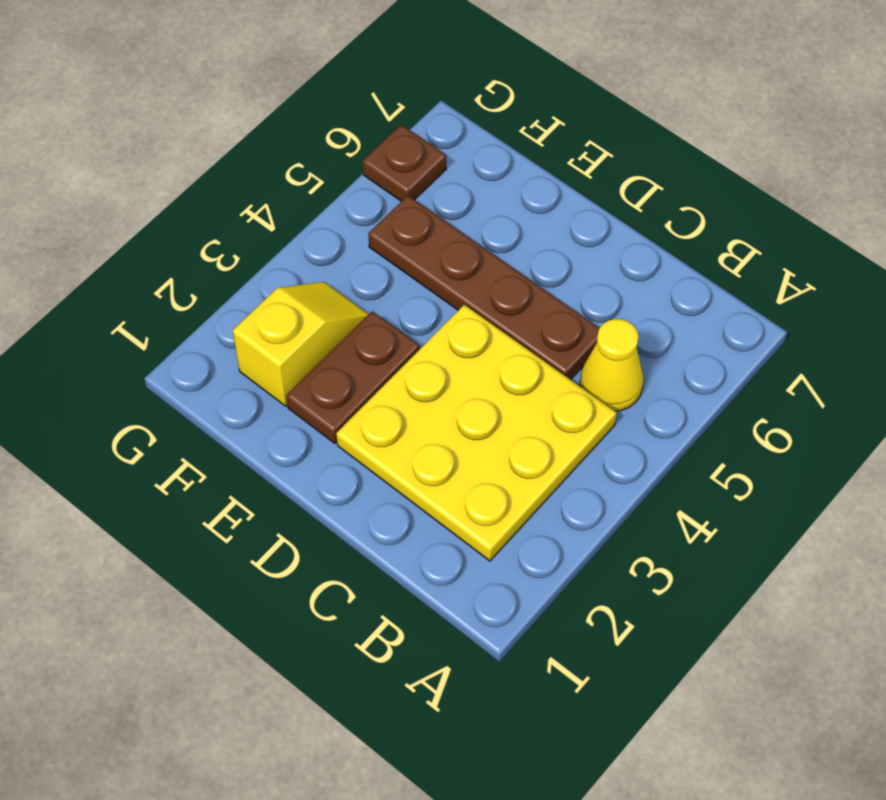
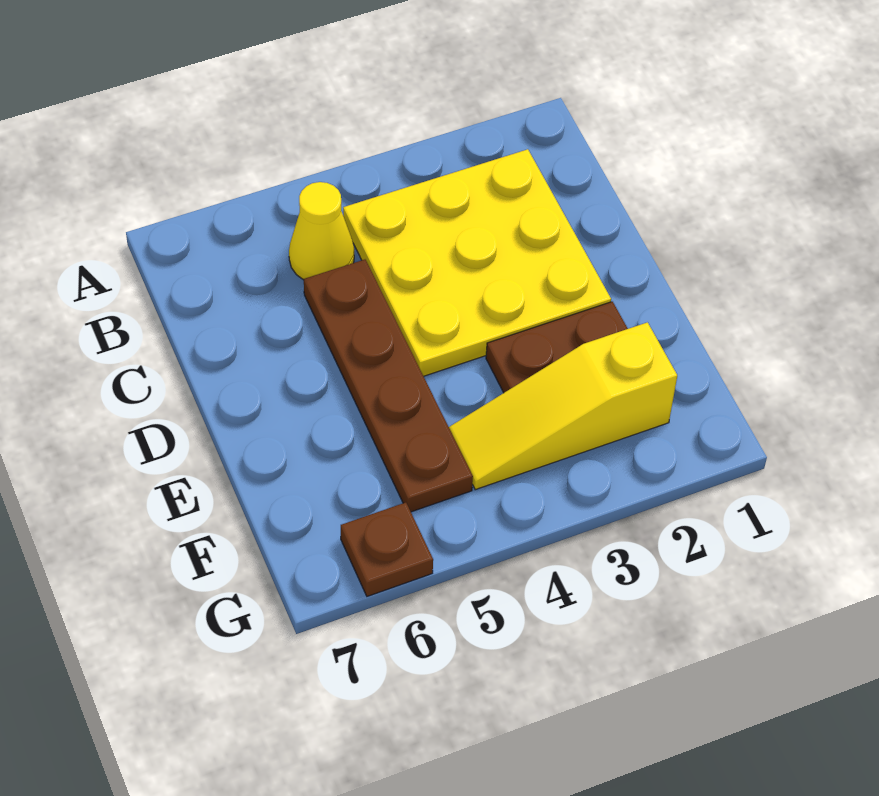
yellow slope F2:F3 level 1 top 2 -> yellow slope F2:F4 level 1 top 2

